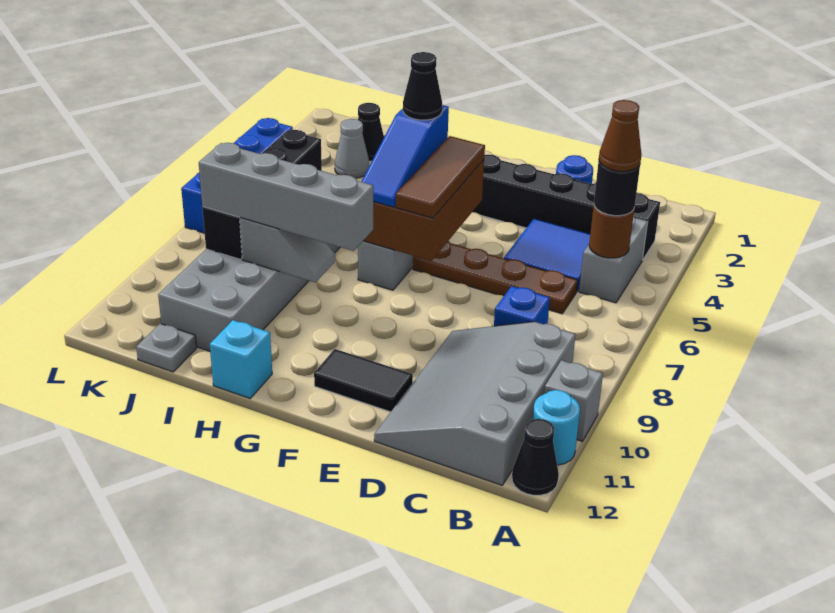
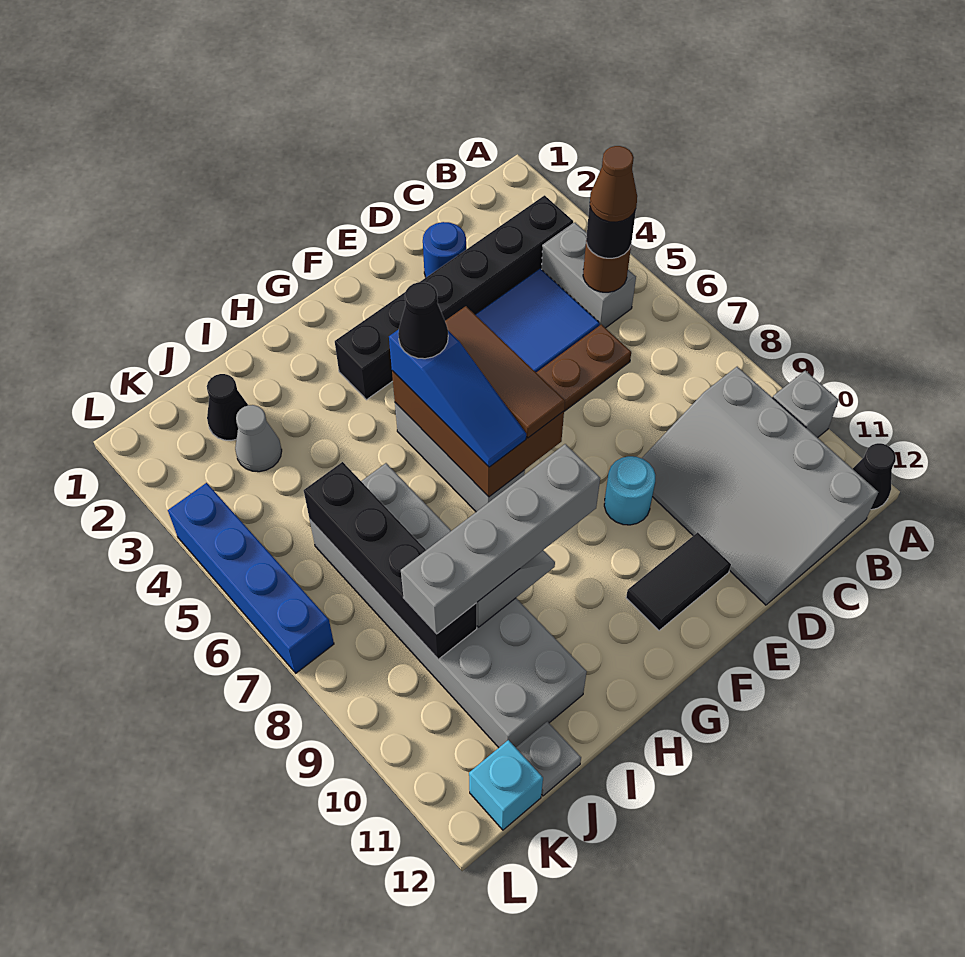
cyan round brick A11 level 1 -> cyan round brick E9 level 1
blue brick C8 level 1 -> none
cyan brick H12 level 1 -> cyan brick K12 level 1

